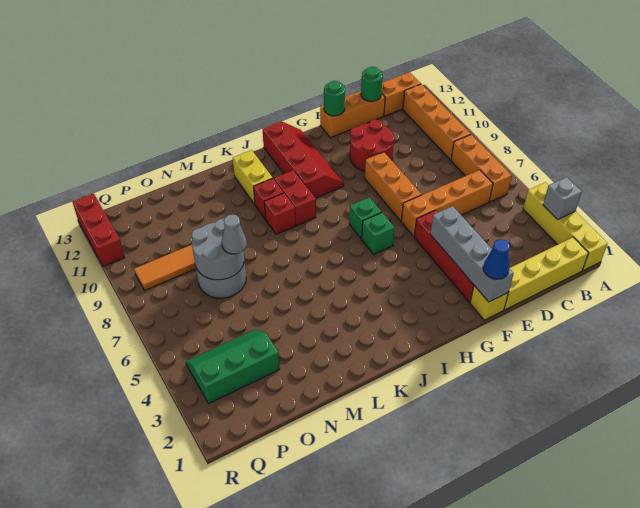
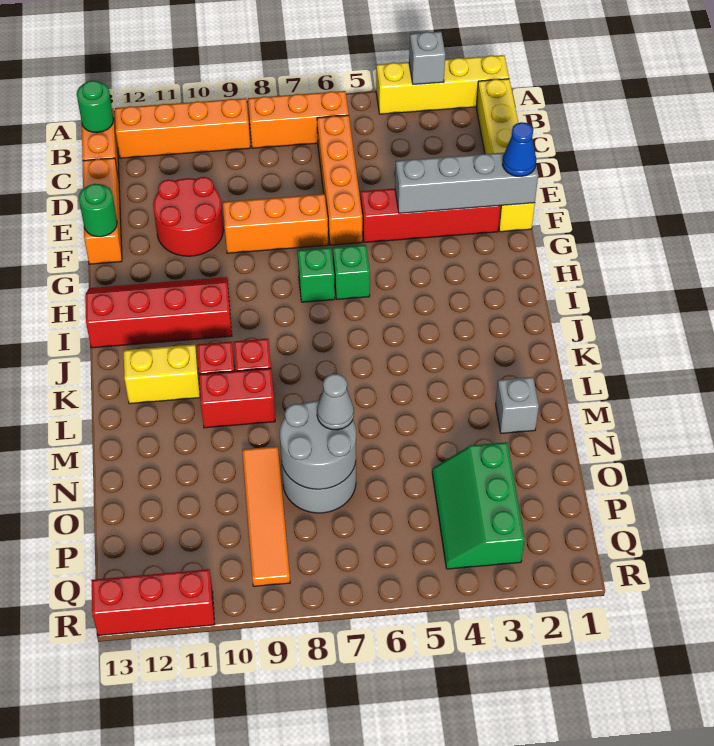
green round brick D13 level 2 -> green round brick B13 level 2
red brick J9:J10 level 1 -> red brick L9:L10 level 1
none -> grey brick M2 level 1

